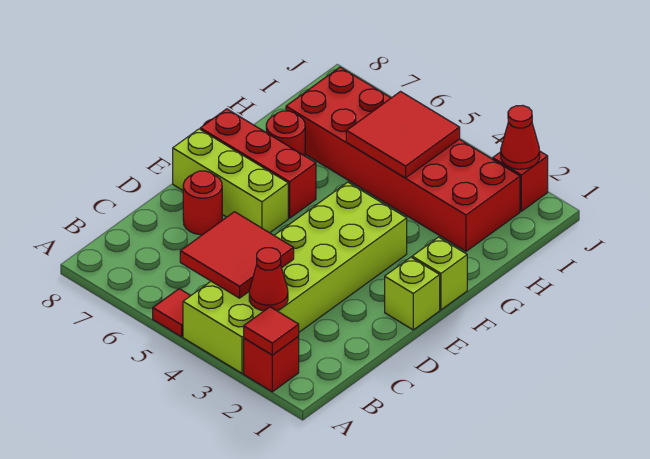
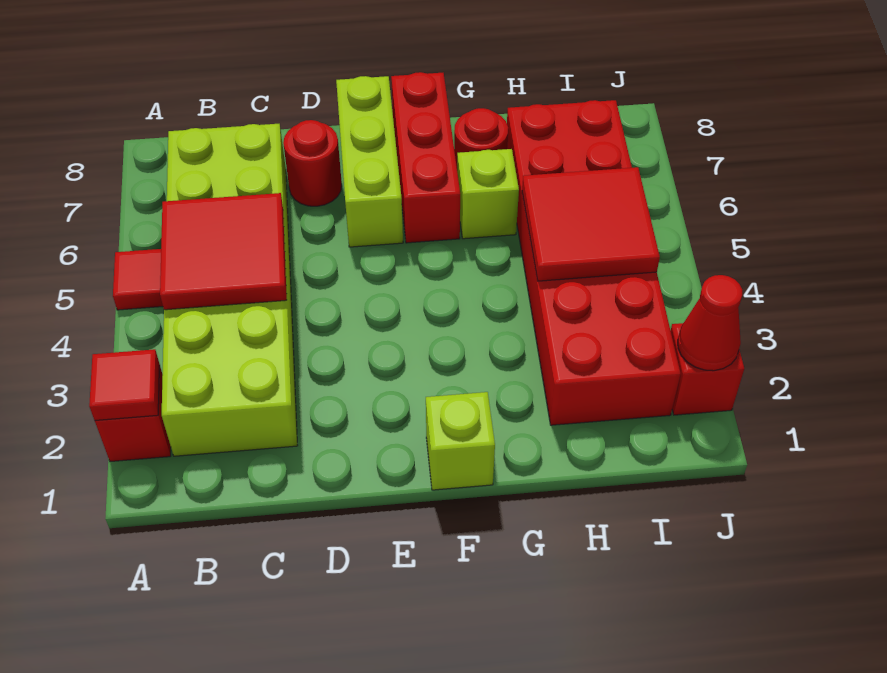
lime brick A3:F4 level 1 -> lime brick B2:C7 level 1
red cone B3 level 2 -> none
lime brick E1 level 1 -> lime brick G6 level 1

